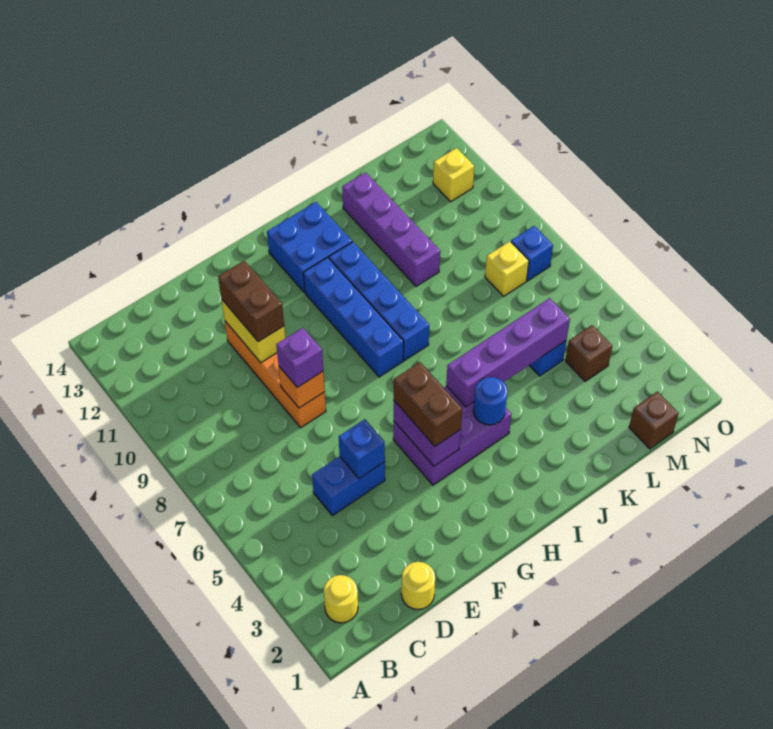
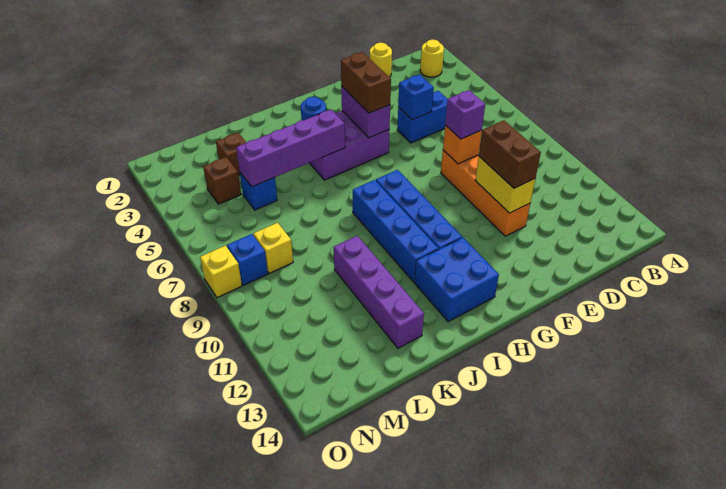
brown brick M1 level 1 -> brown brick L3 level 1
yellow brick N12 level 1 -> yellow brick O8 level 1

